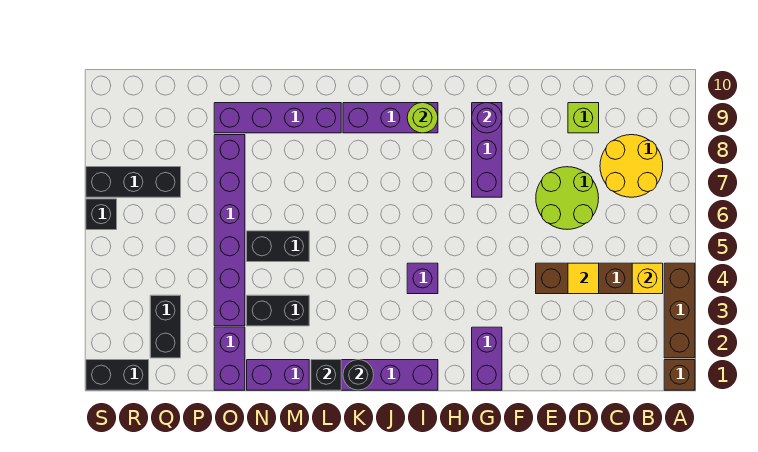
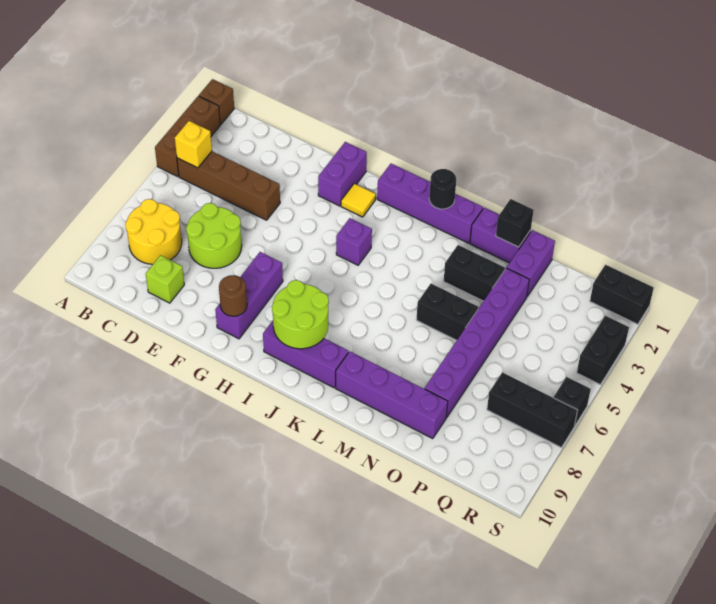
yellow tile D4 level 2 -> yellow tile H2 level 1
purple round brick G9 level 2 -> brown round brick G9 level 2
lime round brick I9 level 2 -> lime round brick I8:J9 level 2
black brick L1 level 2 -> black brick N1 level 2
black brick Q2:Q3 level 1 -> black brick S3:S4 level 1

